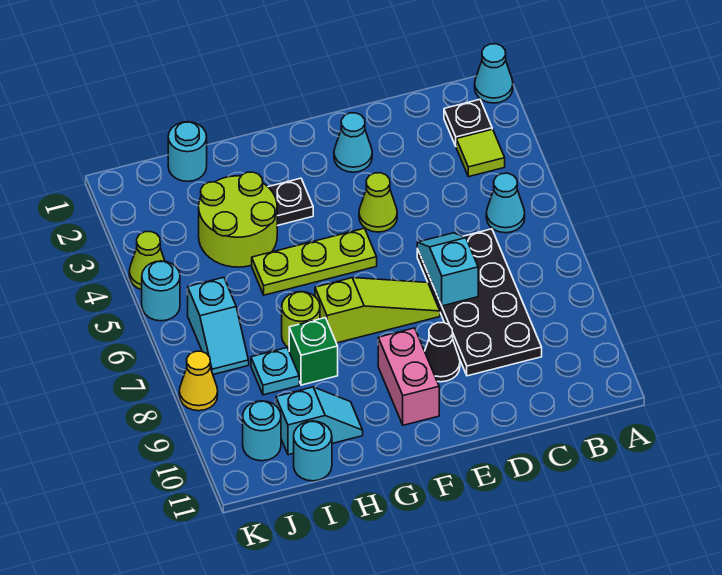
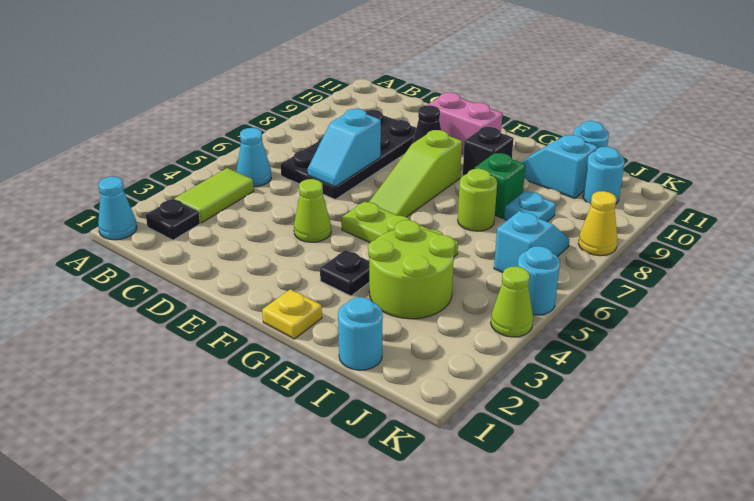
lime tile B3 level 1 -> lime tile B3:B4 level 1
cyan cone E2 level 1 -> none
lime slope E7:G7 level 1 top G -> lime slope F6:F8 level 1 top 8
pink brick F9:F10 level 1 -> pink brick E10:F10 level 1
none -> yellow plate G1 level 1
none -> black brick G9 level 1

